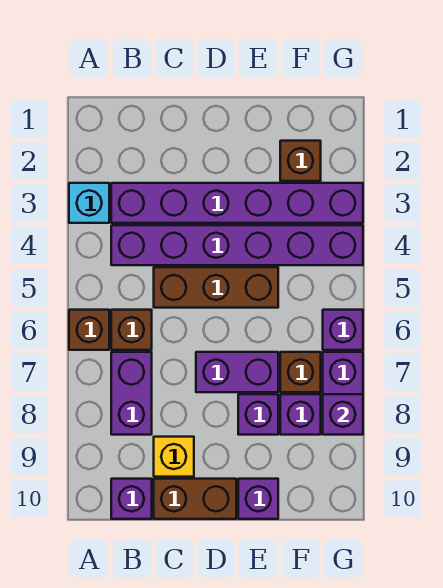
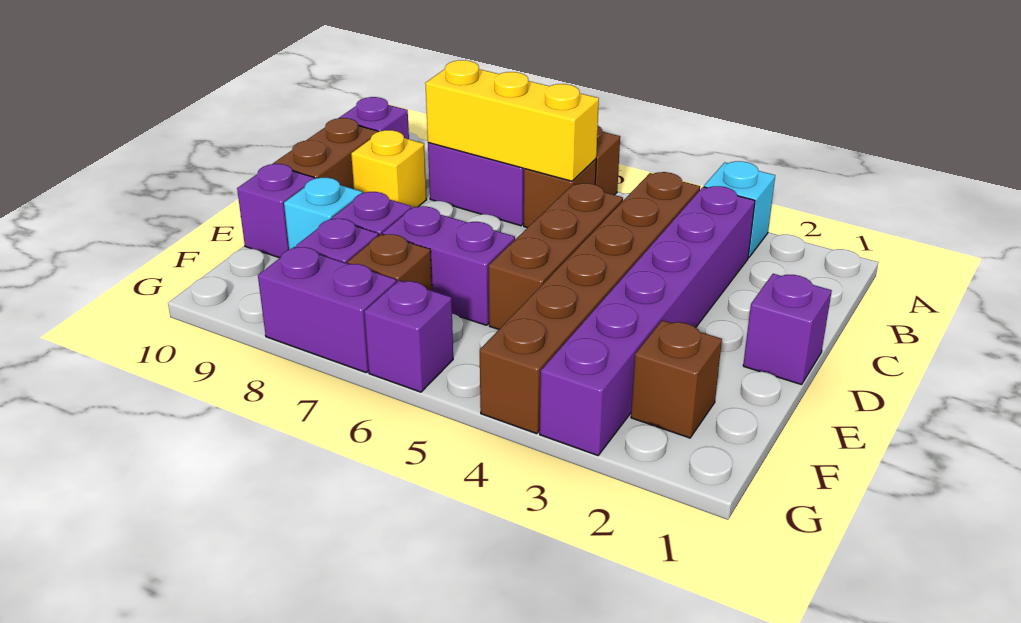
purple brick B4:G4 level 1 -> brown brick B4:G4 level 1
none -> yellow brick B6:B8 level 2
purple brick D7:E7 level 1 -> purple brick E6:E7 level 1
none -> cyan brick E9 level 1
purple brick G8 level 2 -> purple brick D1 level 1

